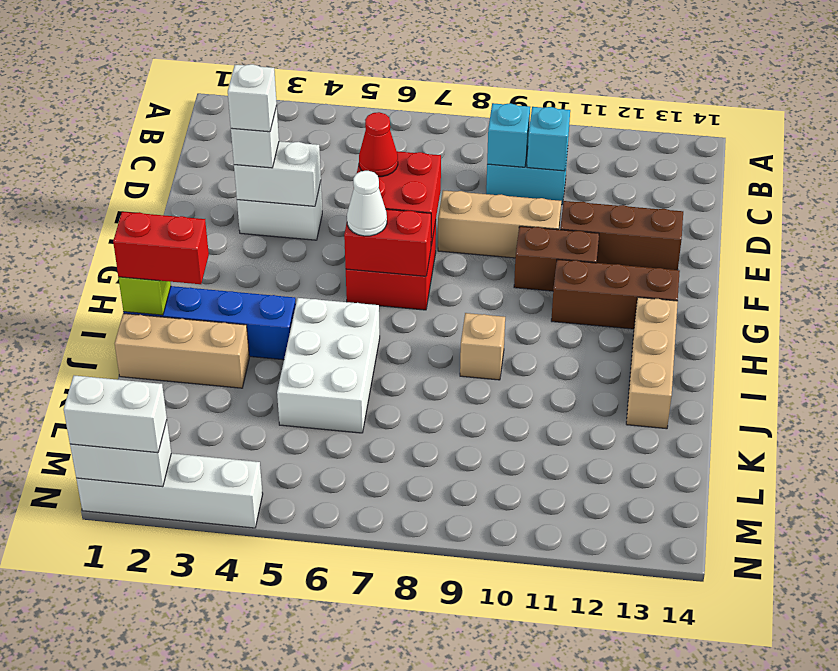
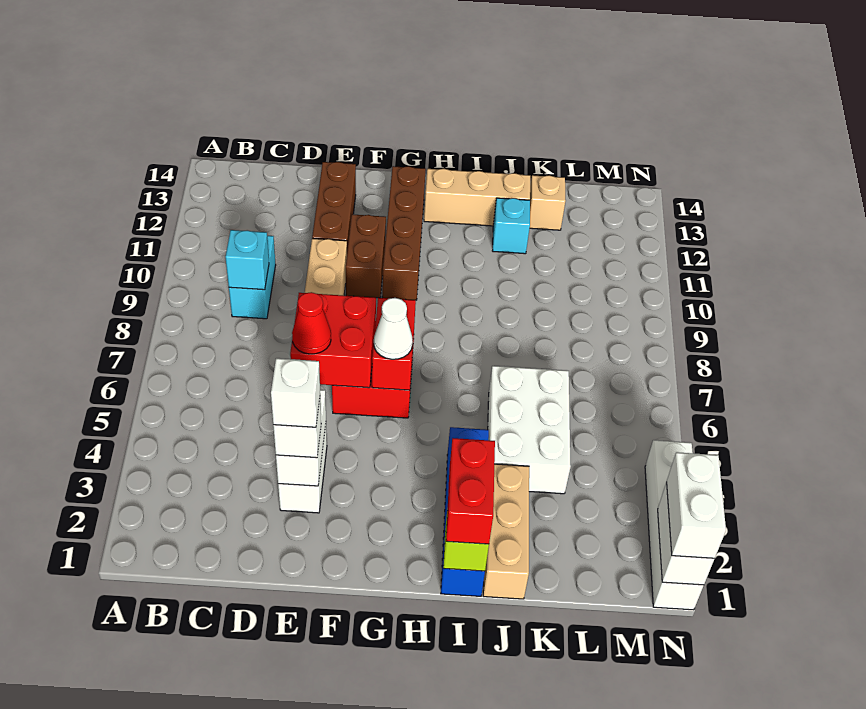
cyan brick C10 level 2 -> cyan brick J12 level 1
brown brick G11:G13 level 1 -> brown brick G10:G13 level 1
white brick I5:K6 level 1 -> white brick J4:K6 level 1
tan brick I9 level 1 -> tan brick K13 level 1

